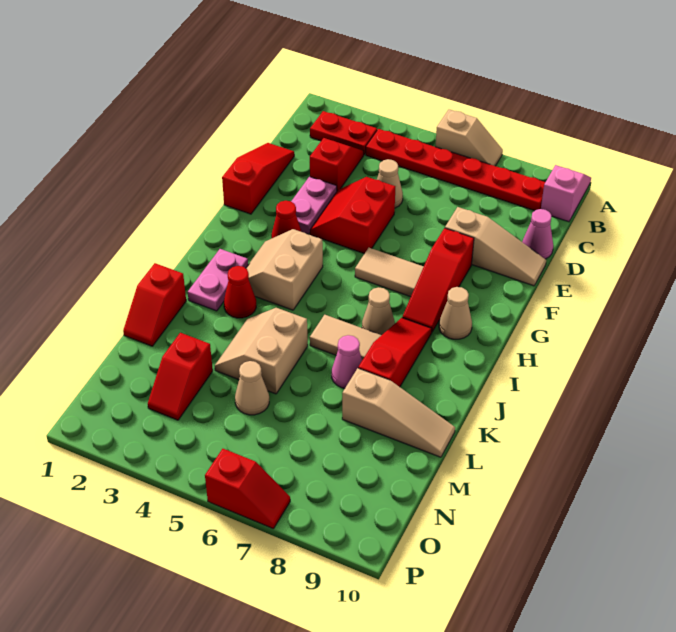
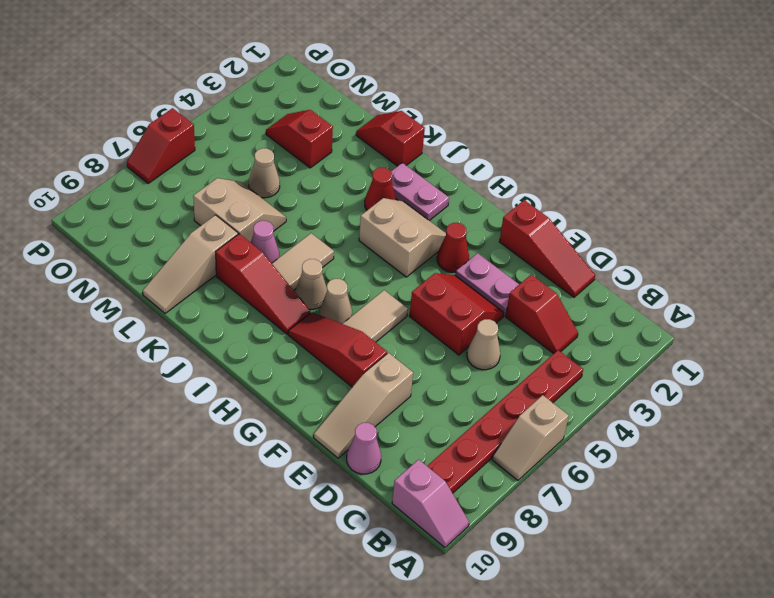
red plate B2:B3 level 1 -> none
tan cone H9 level 1 -> tan cone H7 level 1
tan slope K4:L5 level 1 top 5 -> tan slope L6:M7 level 1 top 7

